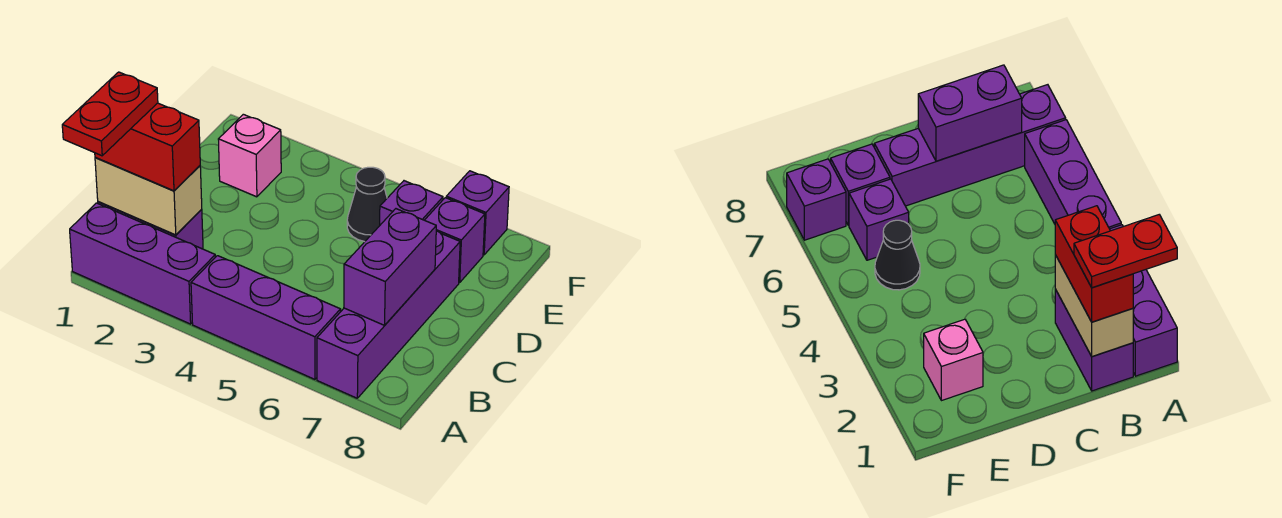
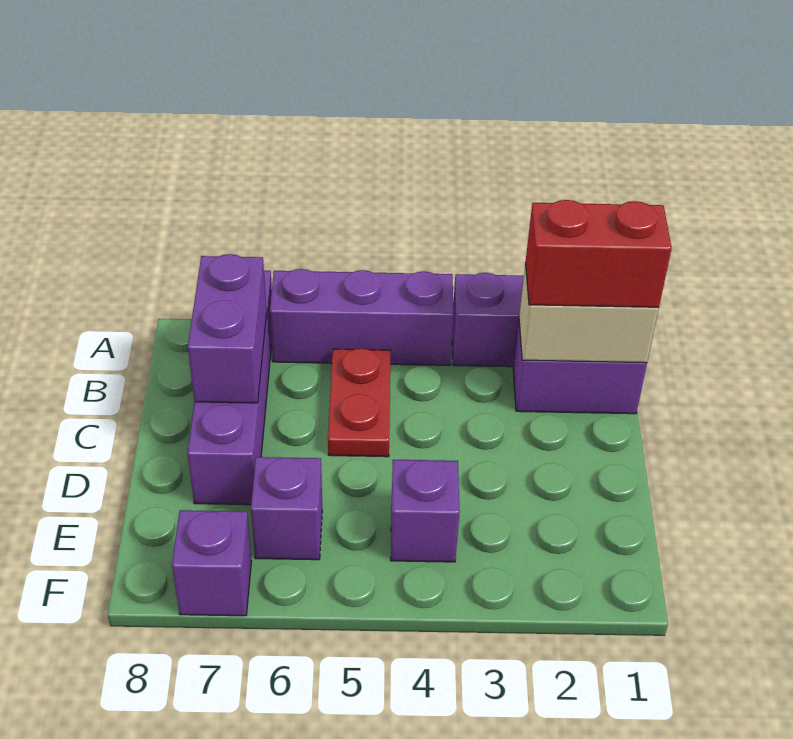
red plate A1:B1 level 4 -> red plate B5:C5 level 1
pink brick E2 level 1 -> none
black cone E5 level 1 -> none
purple brick E7 level 1 -> purple brick E4 level 1

